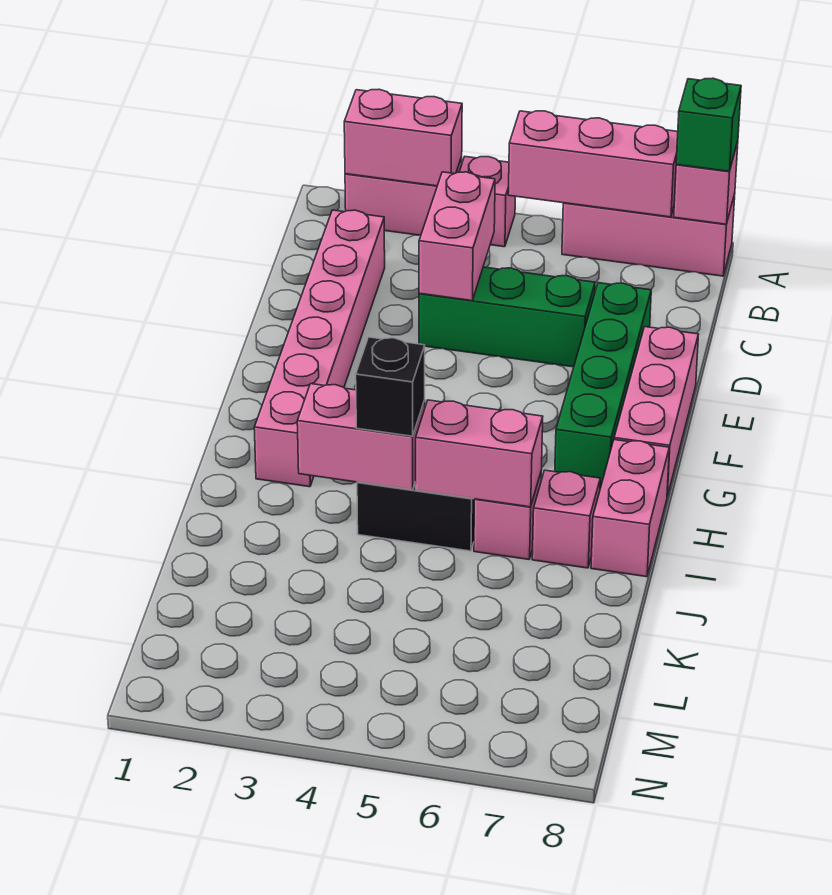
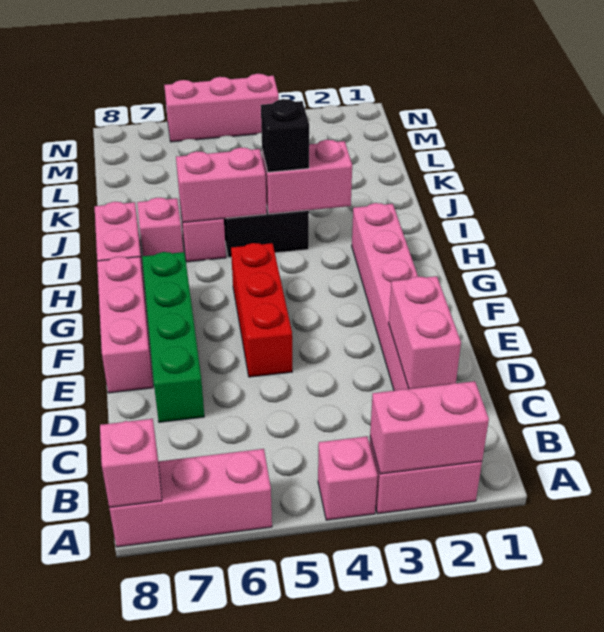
pink brick A5:A7 level 2 -> pink brick N4:N6 level 1
green brick A8 level 3 -> none
pink brick C4:D4 level 2 -> pink brick C2:D2 level 2
green brick D4:D6 level 1 -> none
none -> red brick E5:G5 level 1

